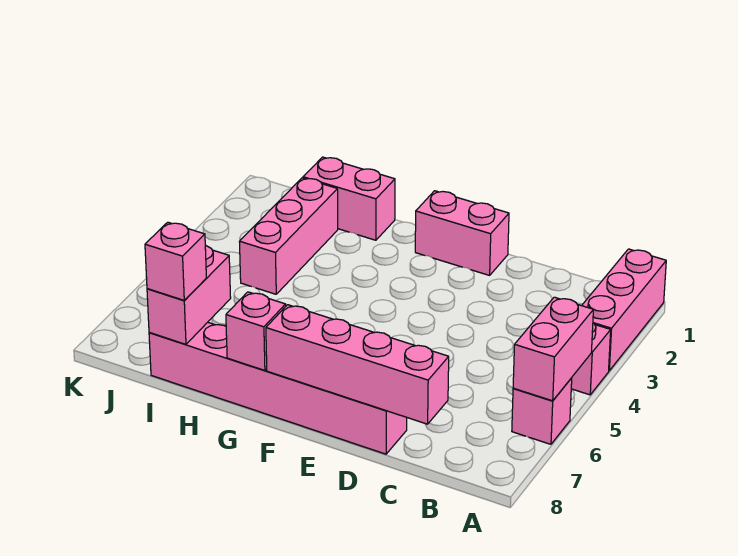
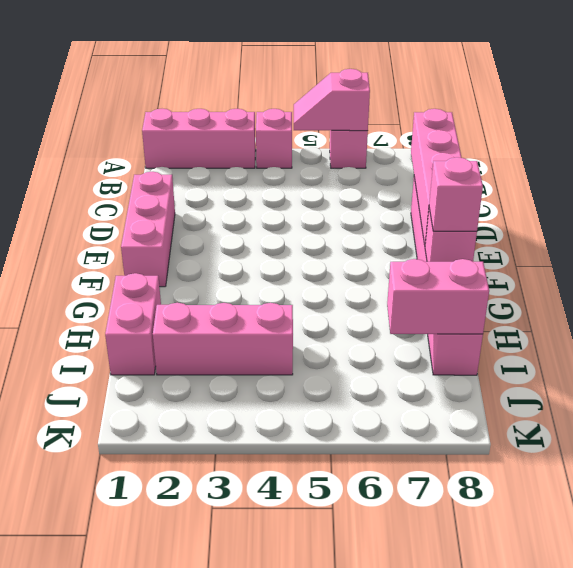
pink brick A5:A6 level 2 -> pink slope A5:A6 level 2 top 6
pink brick E1:F1 level 1 -> pink brick D1:F1 level 1
pink brick I8 level 3 -> pink brick G8 level 3

